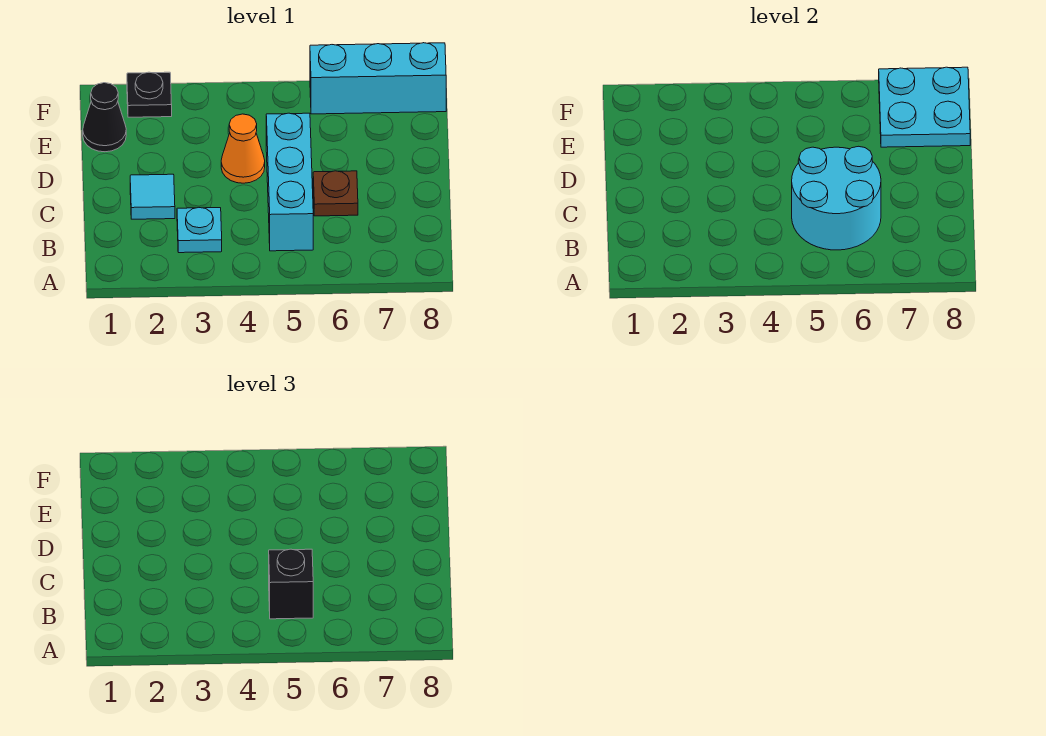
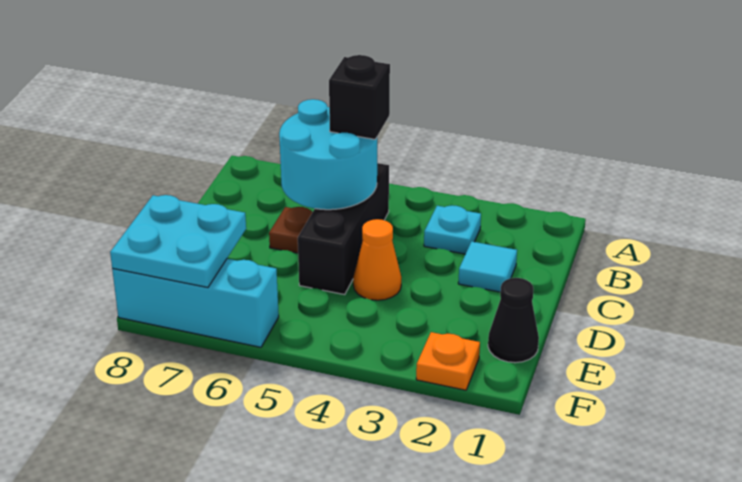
cyan brick B5:D5 level 1 -> black brick B5:D5 level 1
black plate F2 level 1 -> orange plate F2 level 1

